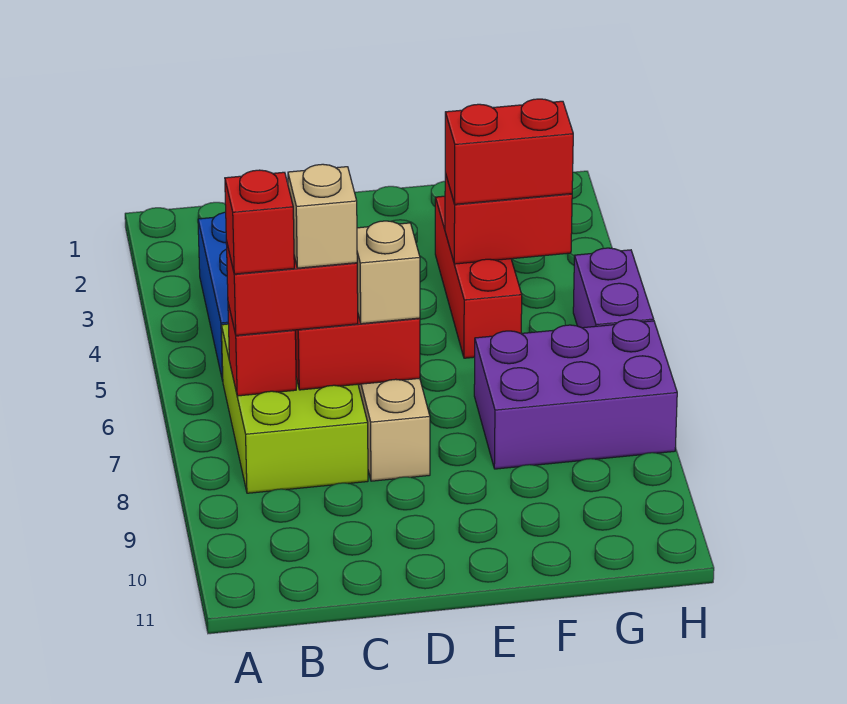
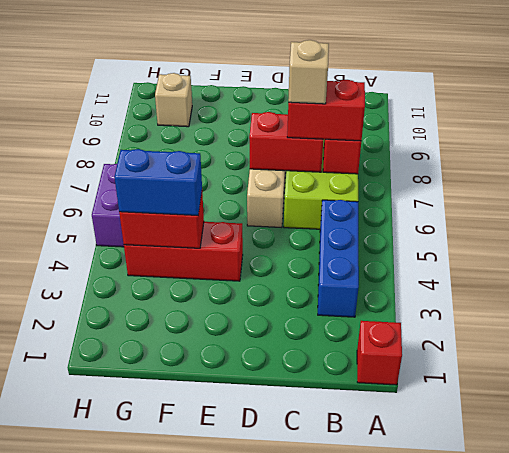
red brick B7 level 4 -> red brick A1 level 1
tan brick D7 level 3 -> tan brick G10 level 1
red brick F3:F5 level 1 -> red brick E4:G4 level 1
red brick F4:G4 level 3 -> blue brick F4:G4 level 3
purple brick F7:H8 level 1 -> none

